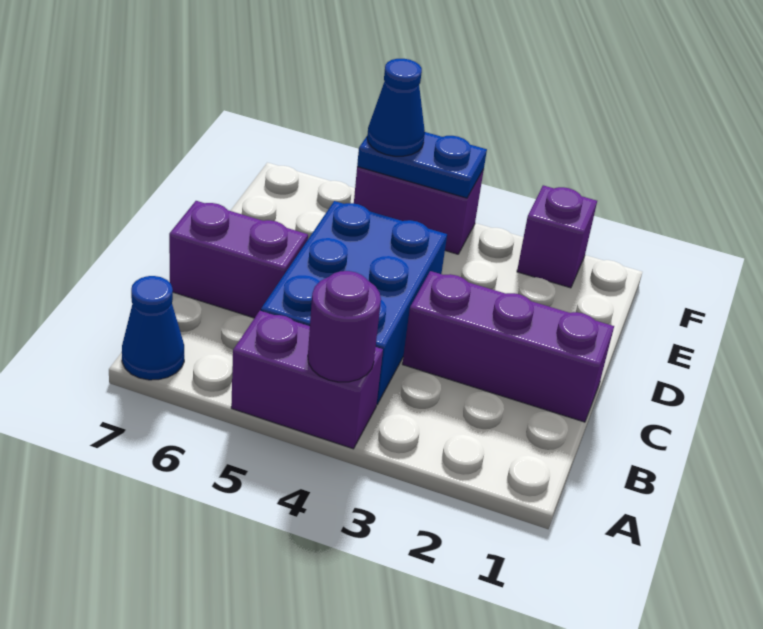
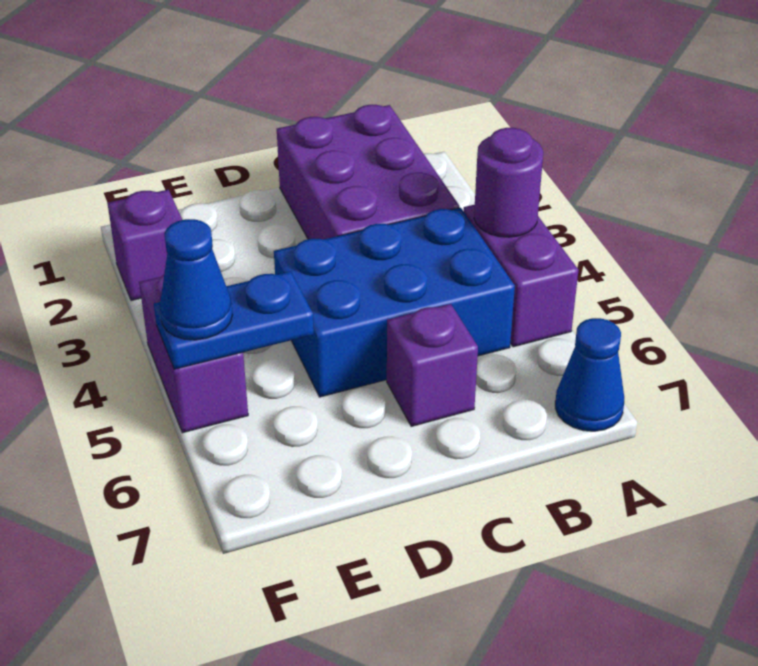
purple brick C1:C3 level 1 -> purple brick B1:C3 level 1
purple brick C6:C7 level 1 -> purple brick C6 level 1
blue plate F4:F5 level 2 -> blue plate E5:F5 level 2

